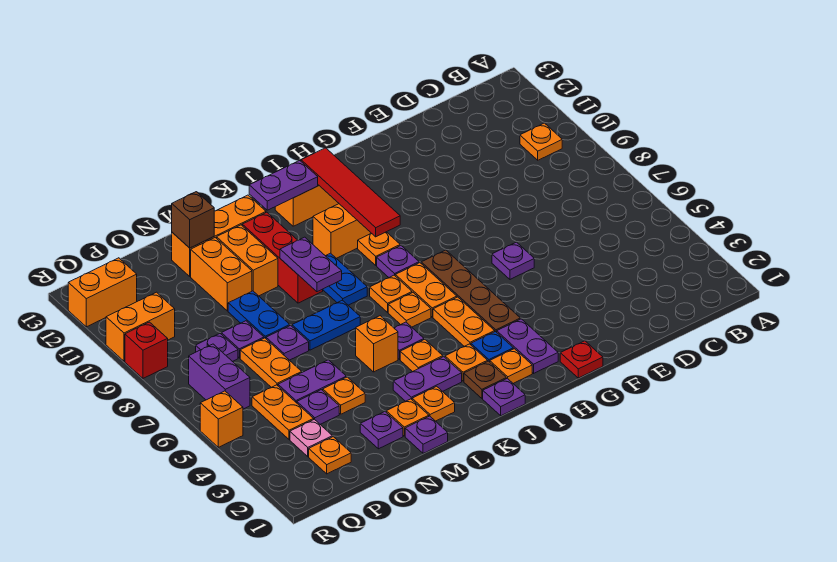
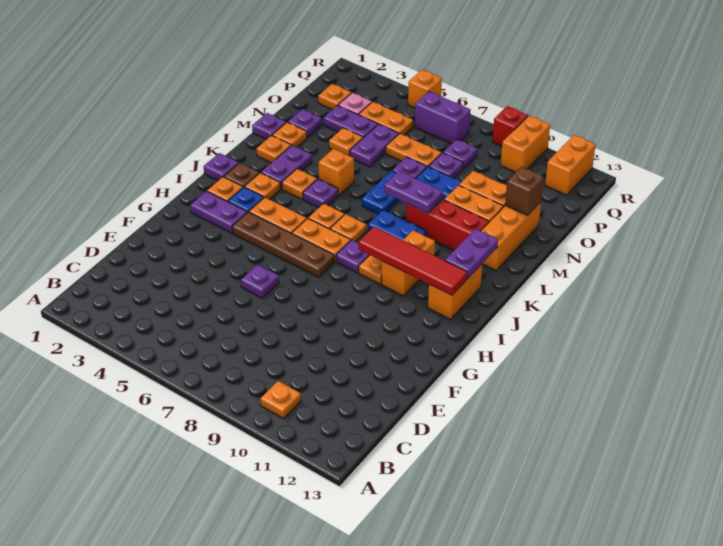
red plate G1 level 1 -> none
purple plate O4 level 1 -> purple plate O3:O4 level 1

